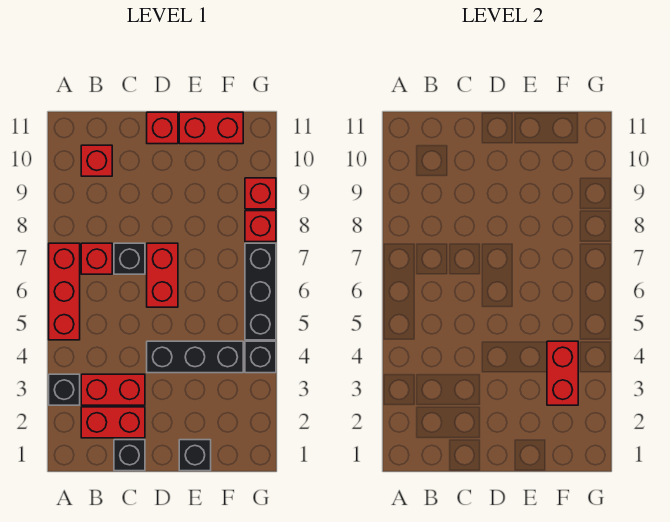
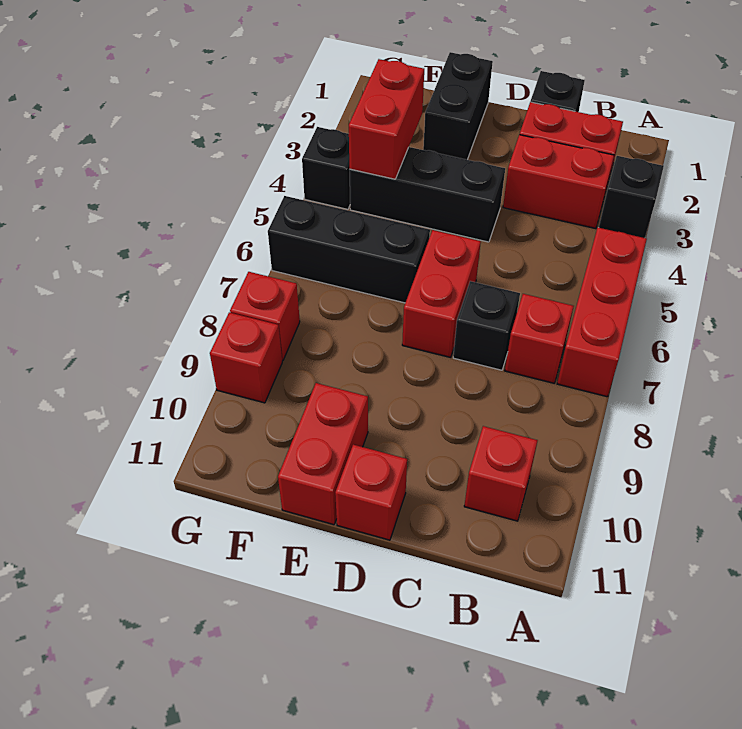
black brick E1 level 1 -> black brick E1:E2 level 1
red brick E11:F11 level 1 -> red brick E10:E11 level 1
black brick G5:G7 level 1 -> black brick E6:G6 level 1

